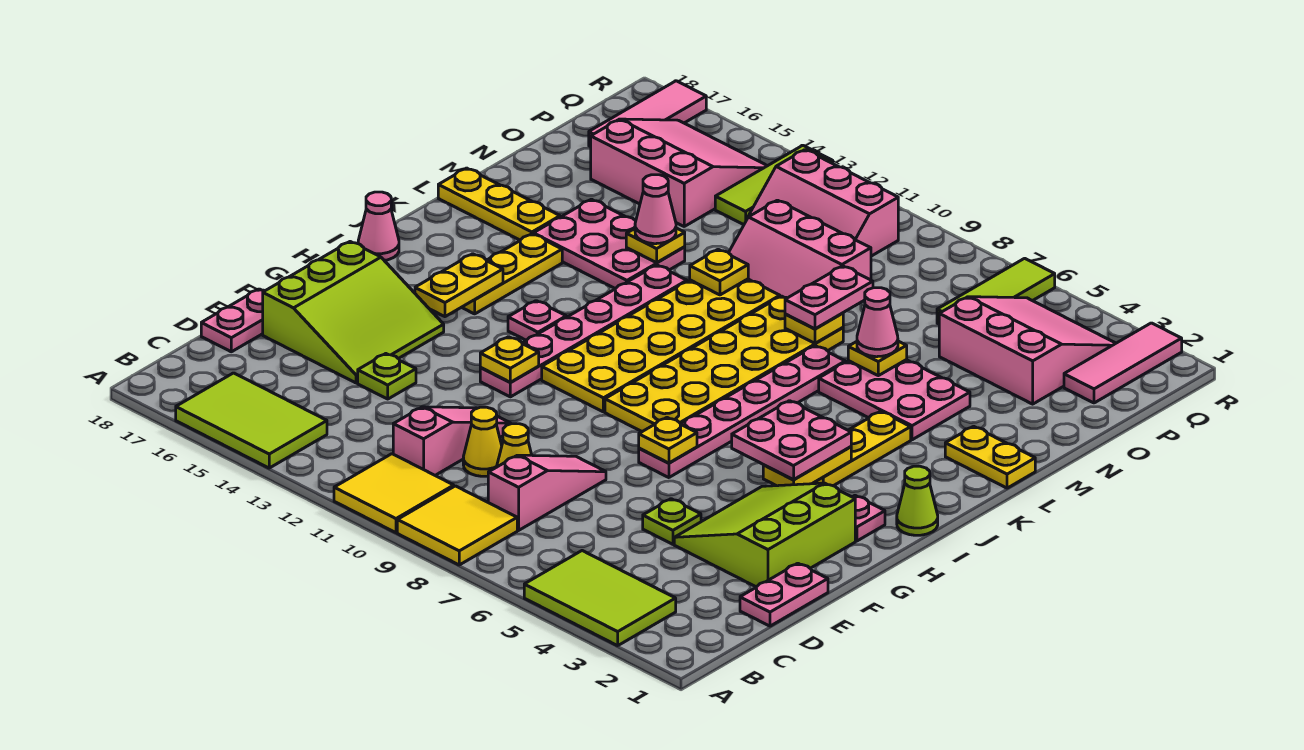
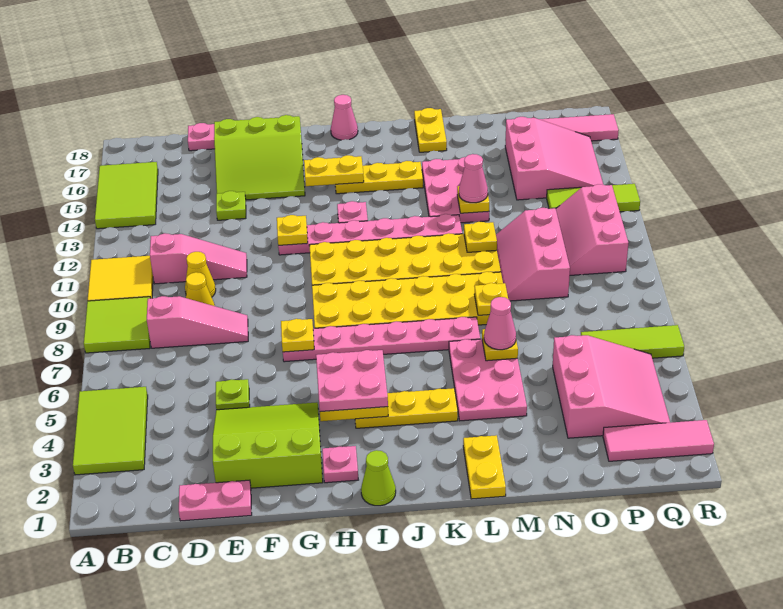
yellow tile A8:B9 level 1 -> lime tile A8:B9 level 1
yellow plate L16:L18 level 1 -> yellow plate L17:L18 level 1
pink plate M8:N8 level 3 -> none

